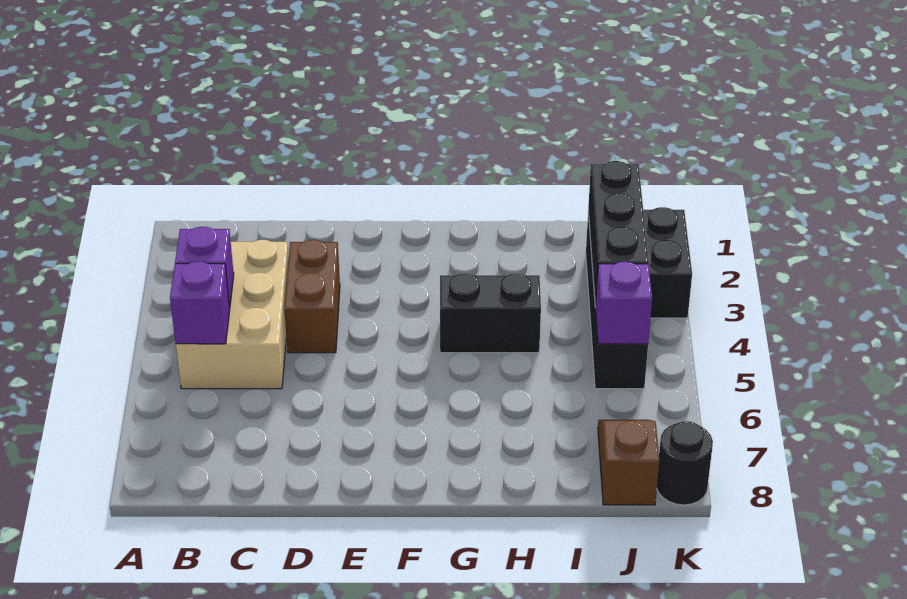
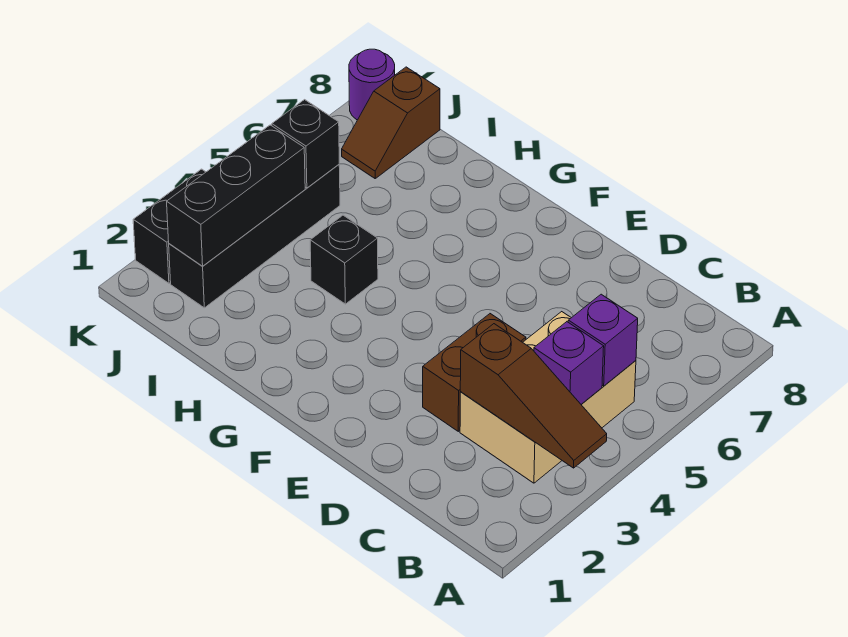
none -> brown slope A3:C3 level 2 top C
black brick G4:H4 level 1 -> black brick H4 level 1
purple brick J5 level 2 -> black brick J5 level 2
black round brick K8 level 1 -> purple round brick K8 level 1

